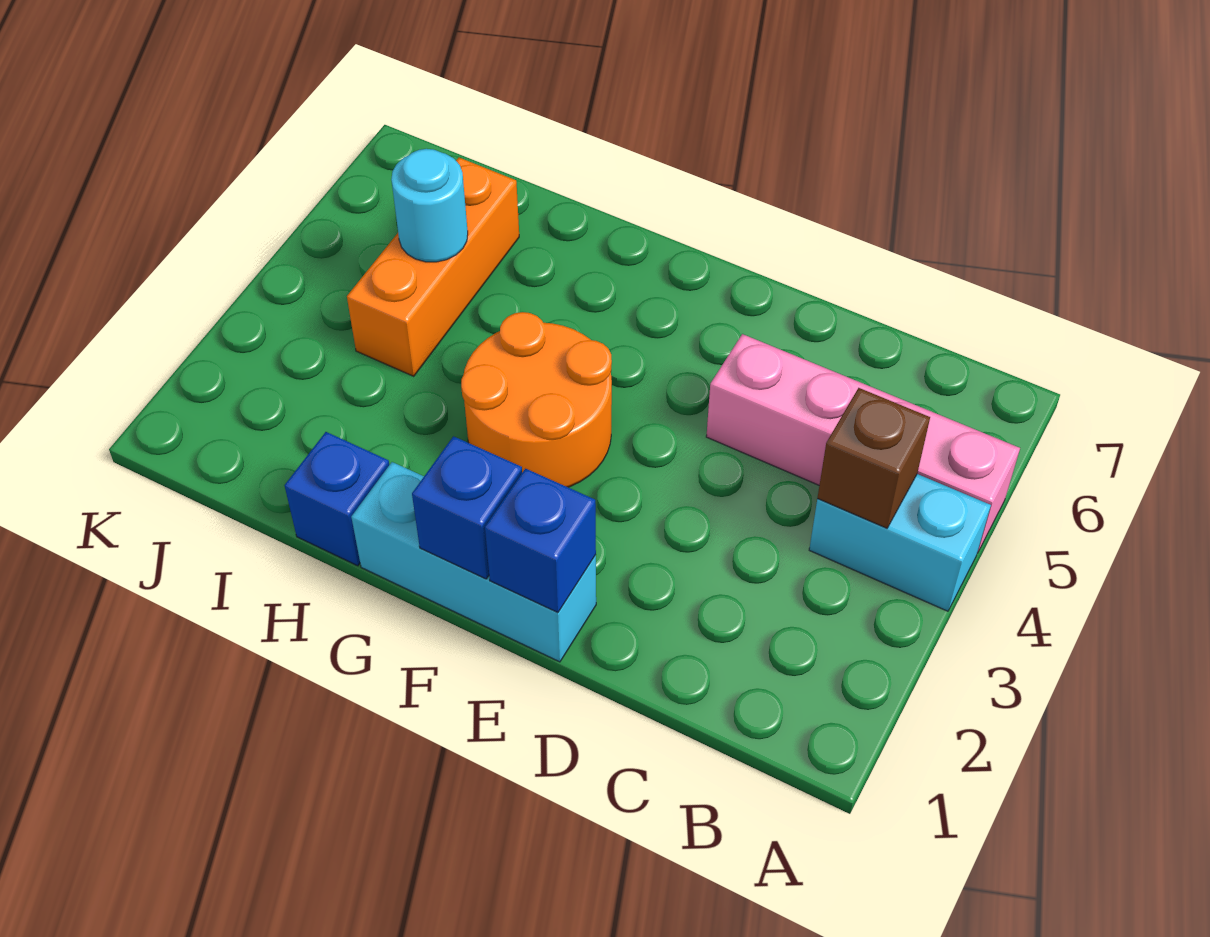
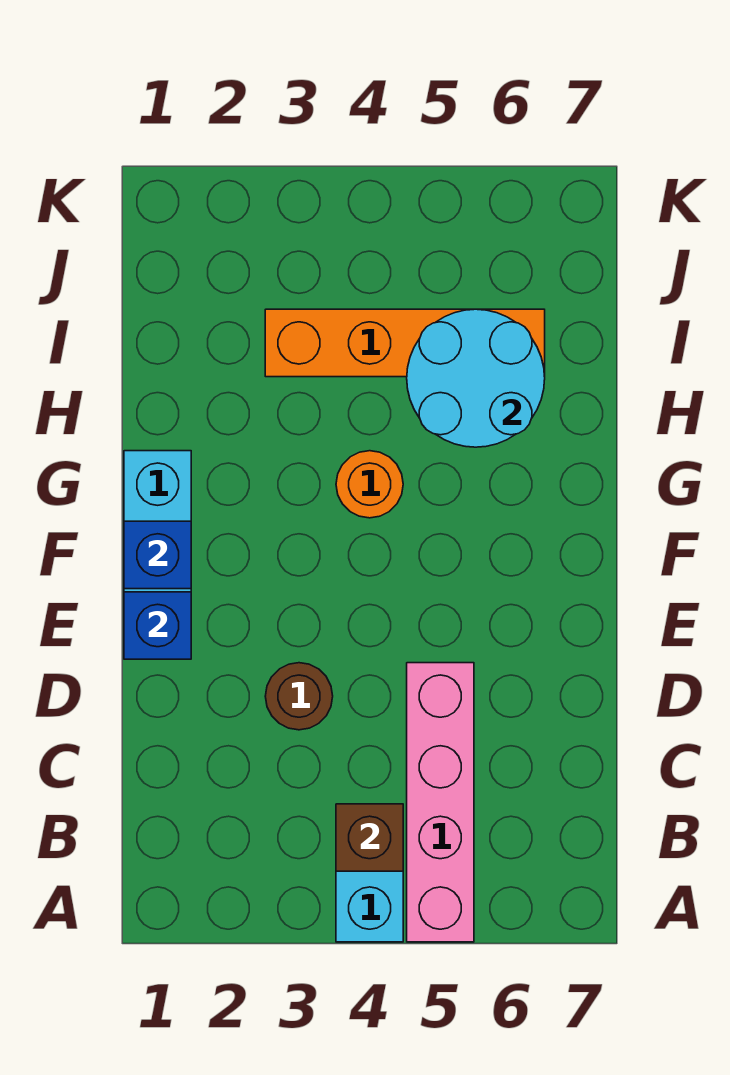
none -> brown round brick D3 level 1
orange round brick F3:G4 level 1 -> orange round brick G4 level 1
blue brick H1 level 1 -> none
orange brick I4:I6 level 1 -> orange brick I3:I6 level 1
cyan round brick I5 level 2 -> cyan round brick H5:I6 level 2

